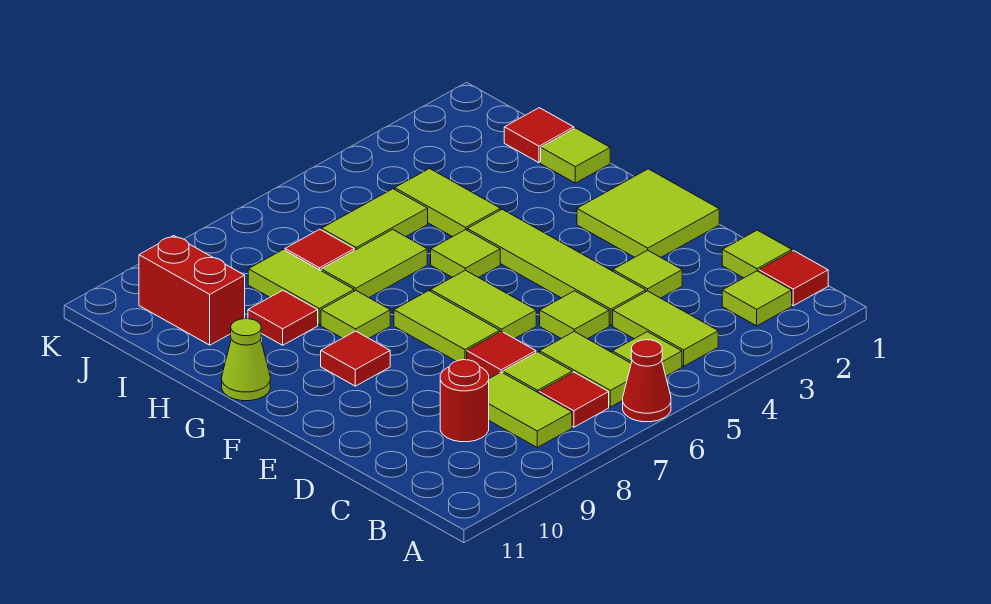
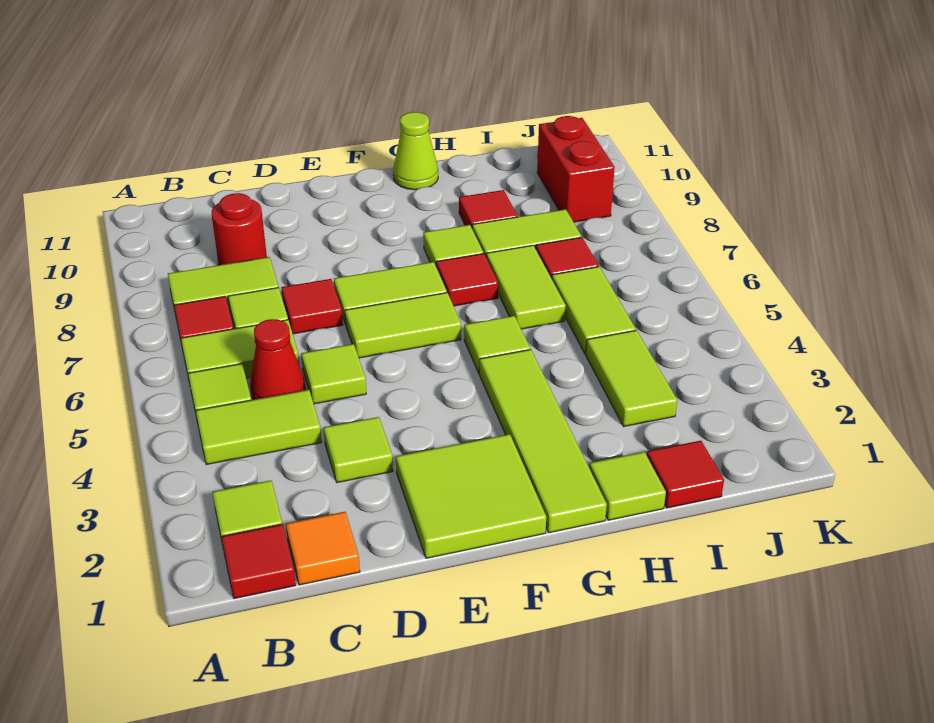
red cone A6 level 1 -> red cone C5 level 1
lime tile C1 level 1 -> orange tile C1 level 1
lime tile D4:G4 level 1 -> lime tile G1:G4 level 1
red tile F9 level 1 -> red tile G7 level 1
lime tile H4:I4 level 1 -> lime tile I3:I4 level 1
red brick I10:J10 level 1 -> red brick J9:J10 level 1

